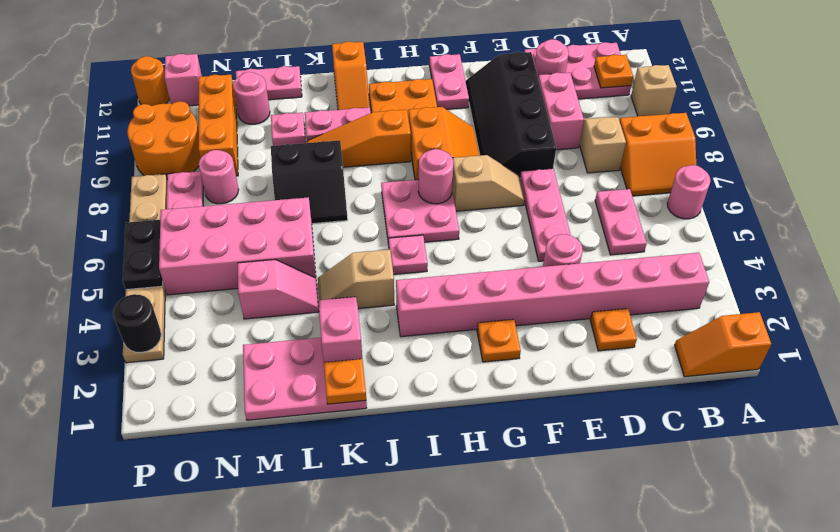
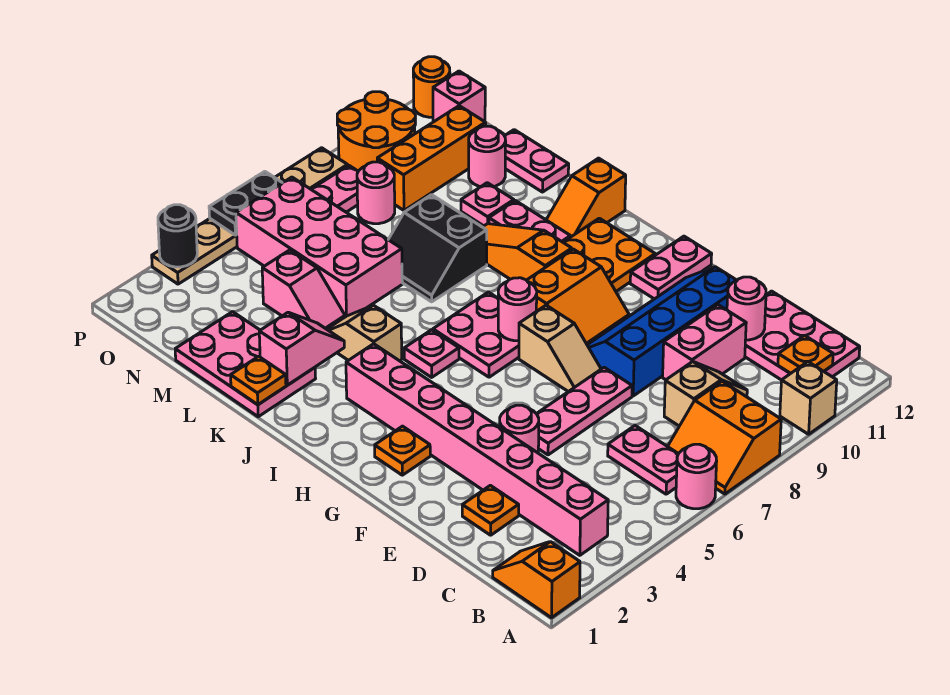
pink plate C5:C6 level 1 -> pink plate B6:C6 level 1
black slope E8:F11 level 1 top E -> blue slope E8:F11 level 1 top E

